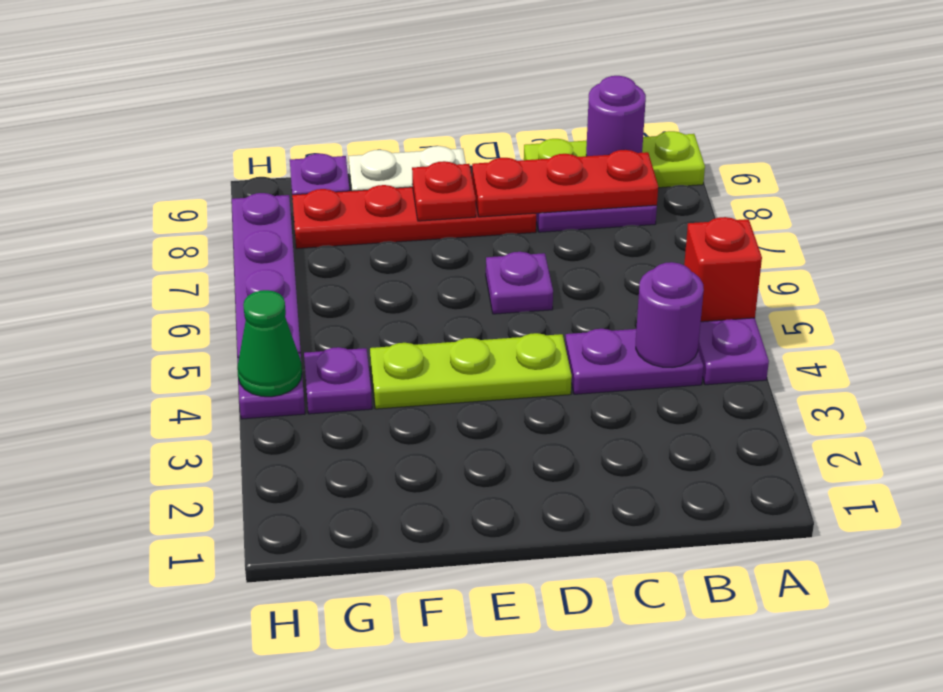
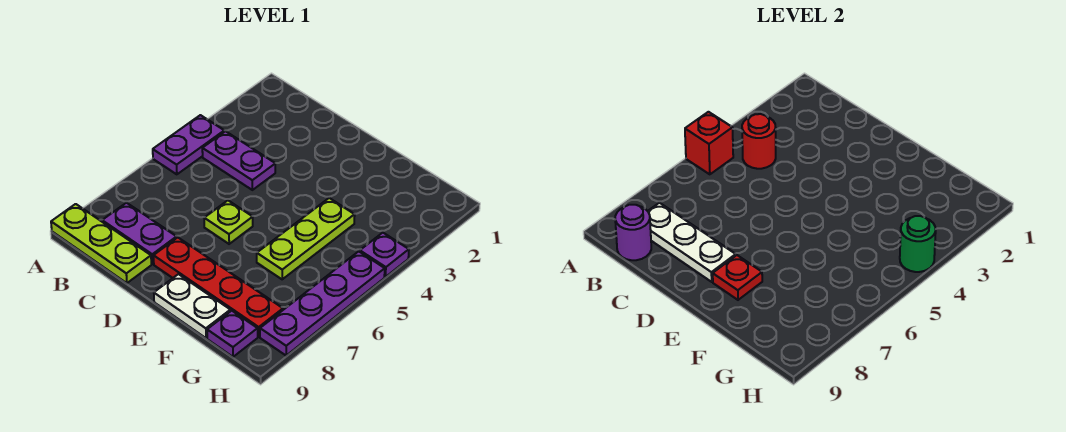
purple round brick B4 level 2 -> red round brick B4 level 2
red plate B8:D8 level 2 -> white plate B8:D8 level 2
lime plate D4:F4 level 1 -> lime plate F4:F6 level 1
purple plate D6 level 1 -> lime plate D6 level 1
purple plate G4 level 1 -> none
green cone H4 level 2 -> green round brick H4 level 2

